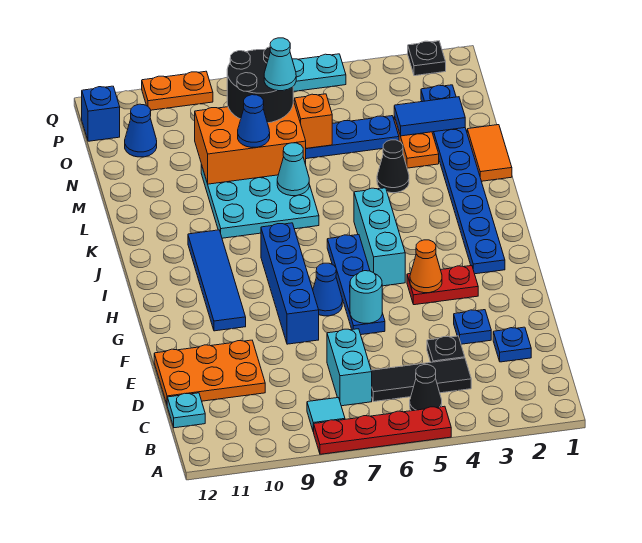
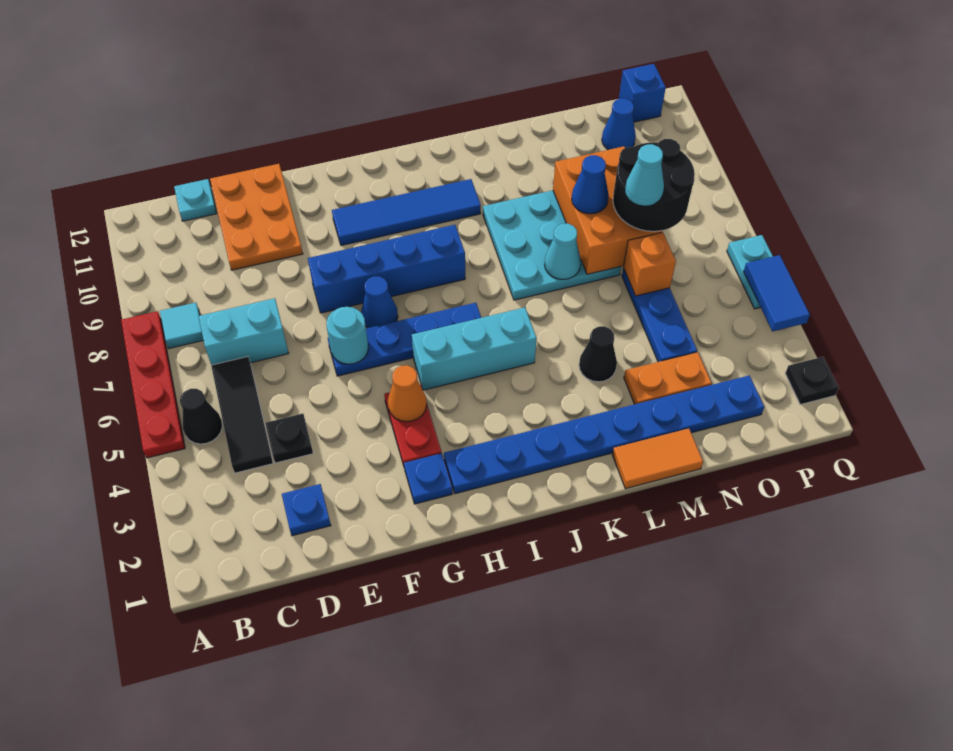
blue plate E3 level 1 -> blue plate G2 level 1
blue tile N2:N3 level 2 -> blue tile Q4:Q5 level 2
orange plate Q9:Q10 level 1 -> none

